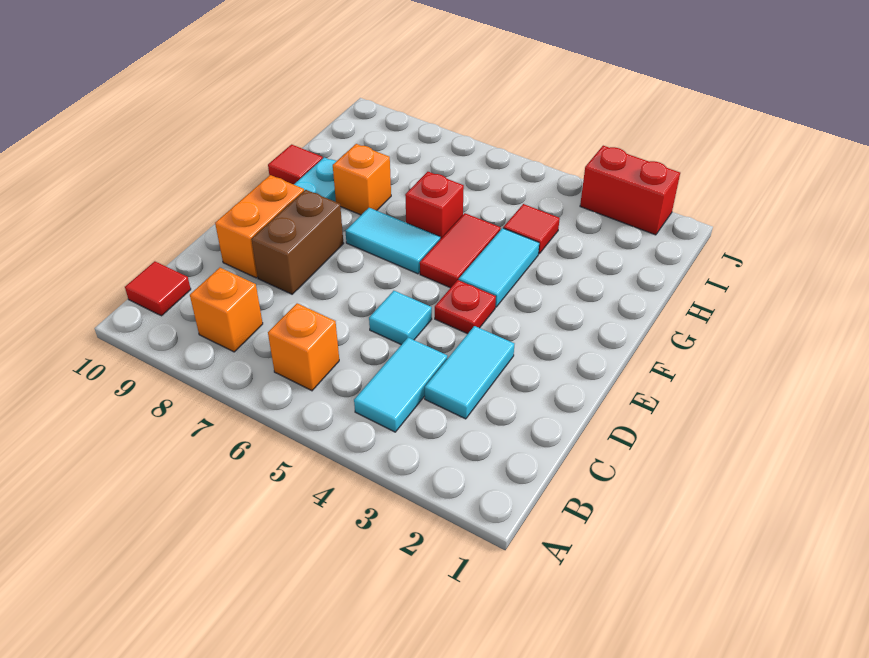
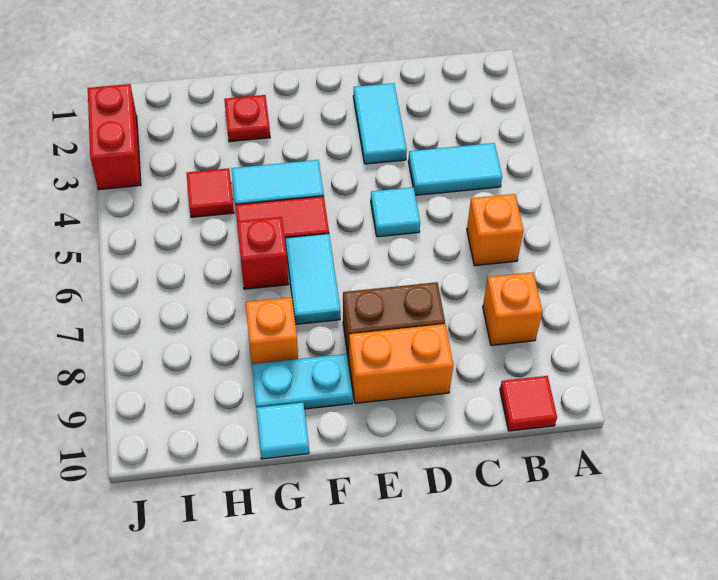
cyan tile C3:D3 level 1 -> cyan tile D2:D3 level 1
red plate E4 level 1 -> red plate G2 level 1
red tile G10 level 1 -> cyan tile G10 level 1

